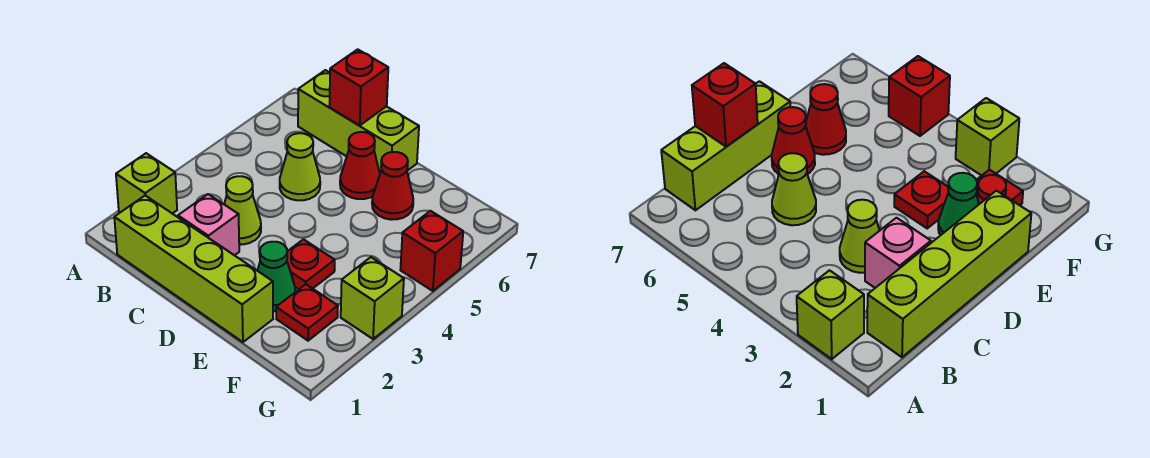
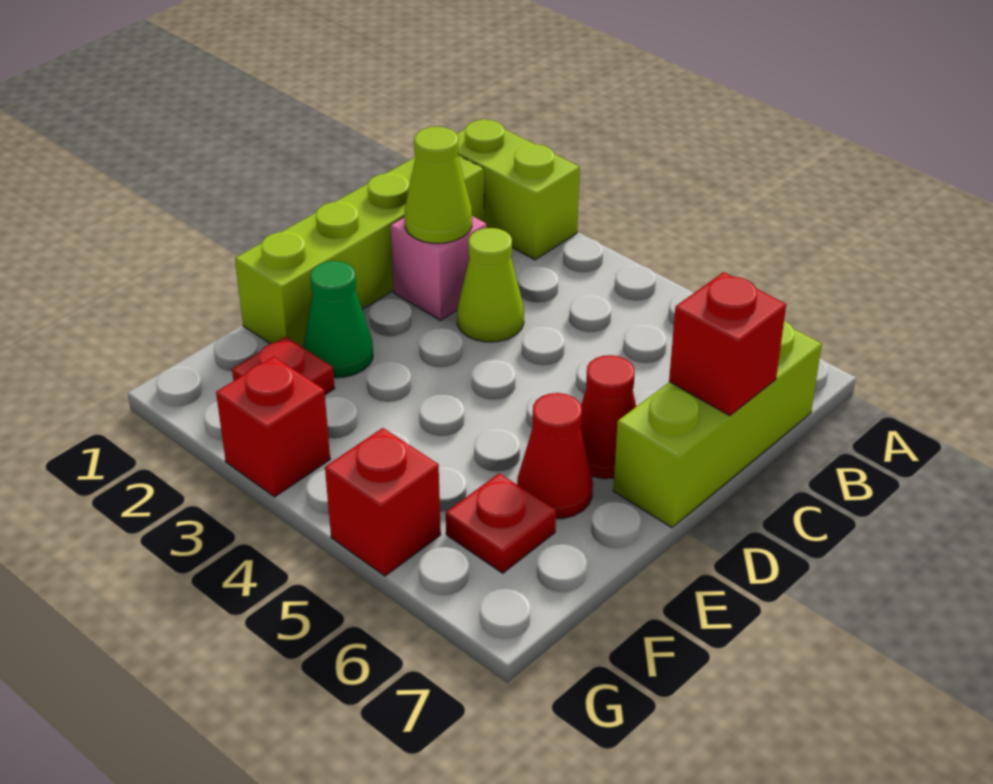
lime brick A2 level 1 -> lime brick A1:A2 level 1
lime cone C5 level 1 -> lime cone C2 level 2
red plate E3 level 1 -> red plate F6 level 1
lime brick G3 level 1 -> red brick G3 level 1

